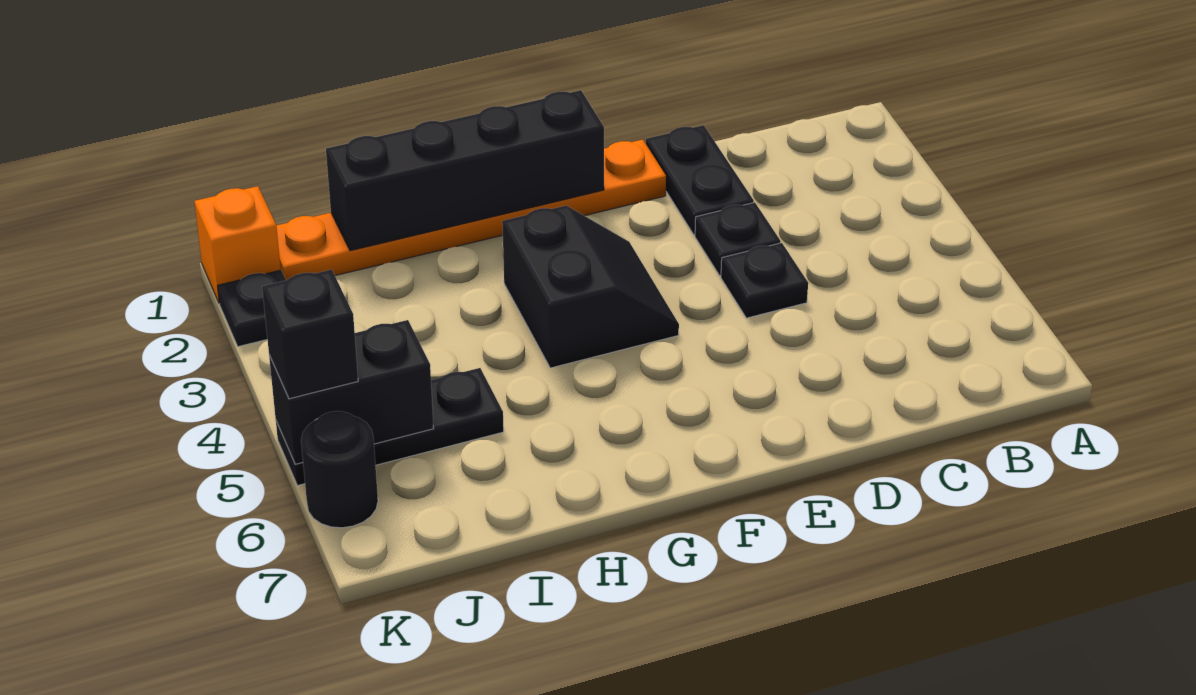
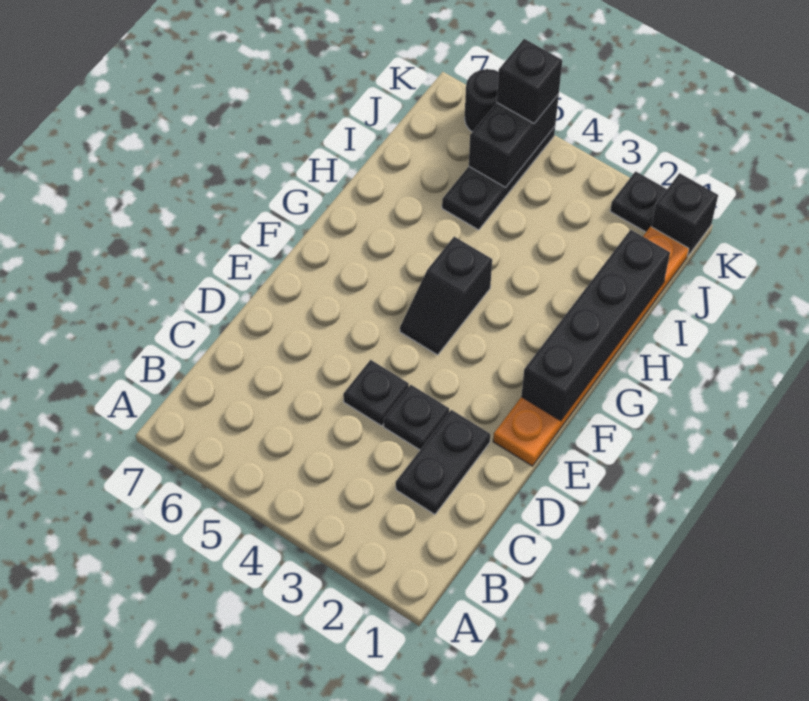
black plate D1:D2 level 1 -> black plate C2:D2 level 1
black slope F3:G4 level 1 top G -> black slope F4:G4 level 1 top G
orange brick K1 level 1 -> black brick K1 level 1

